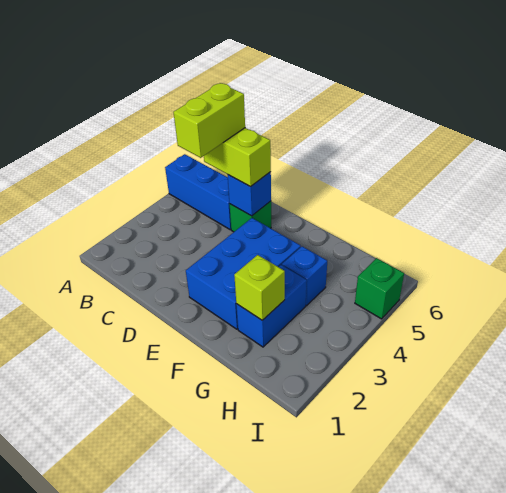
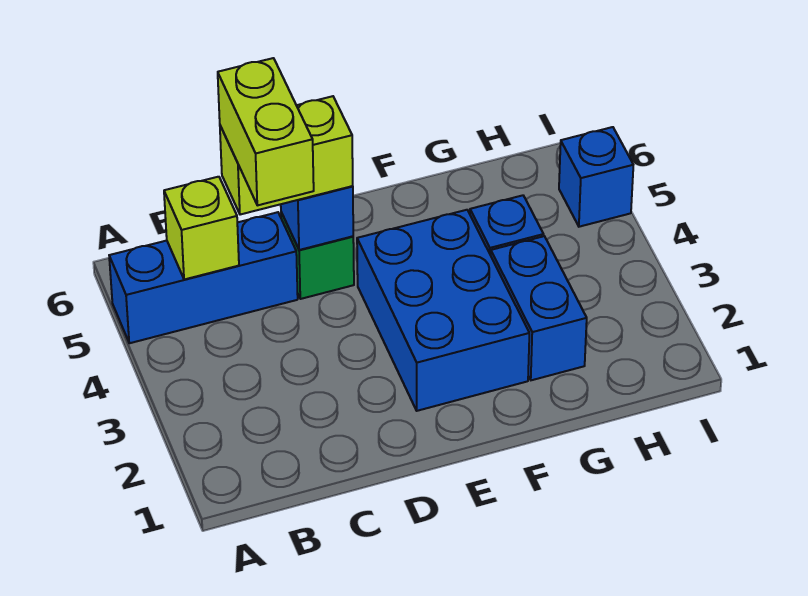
lime brick G2 level 2 -> lime brick B5 level 2
green brick I5 level 1 -> blue brick I5 level 1

